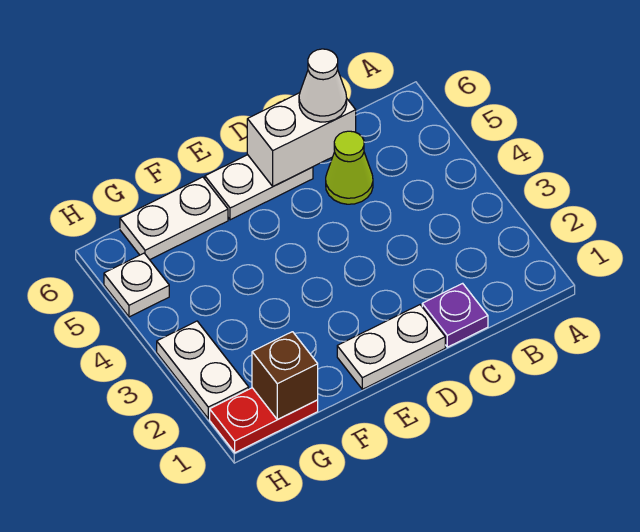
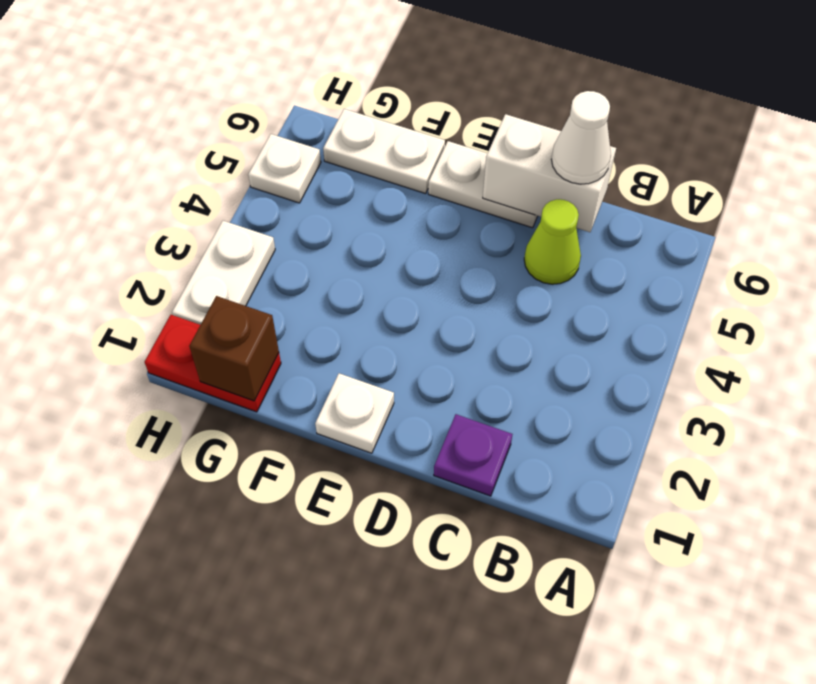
white plate D1:E1 level 1 -> white plate E1 level 1

